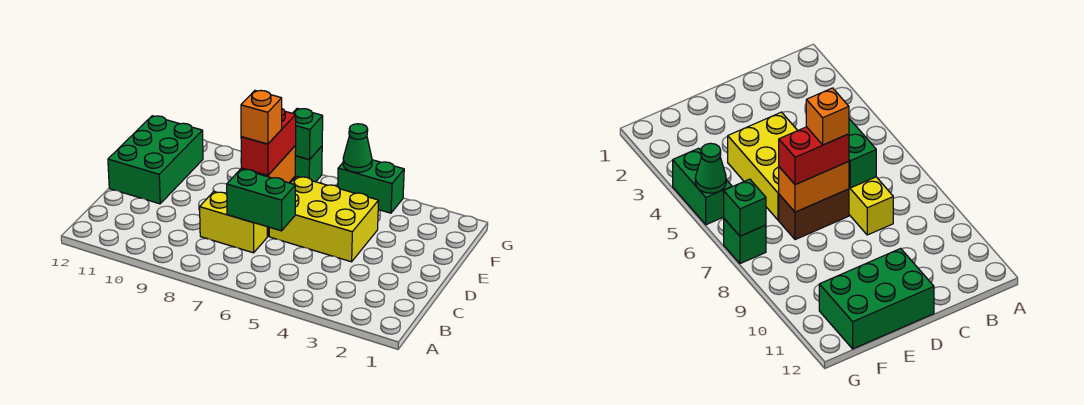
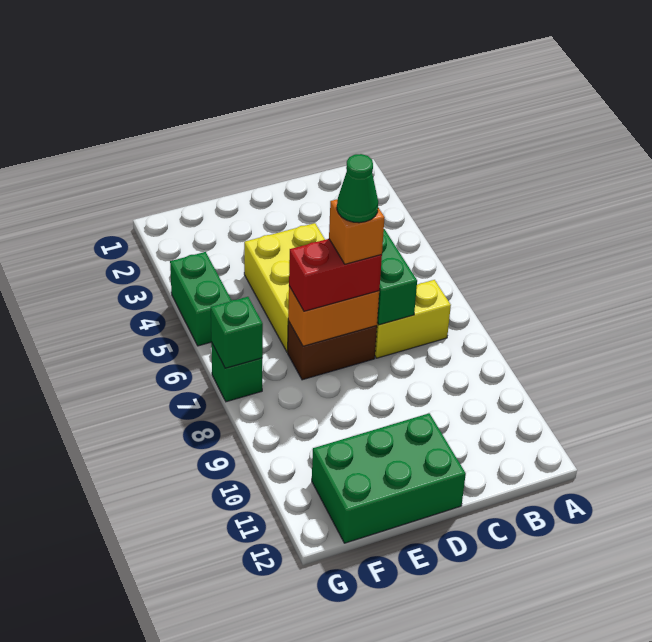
yellow brick C7:C8 level 1 -> yellow brick B7:C7 level 1
green cone G5 level 2 -> green cone D7 level 5

